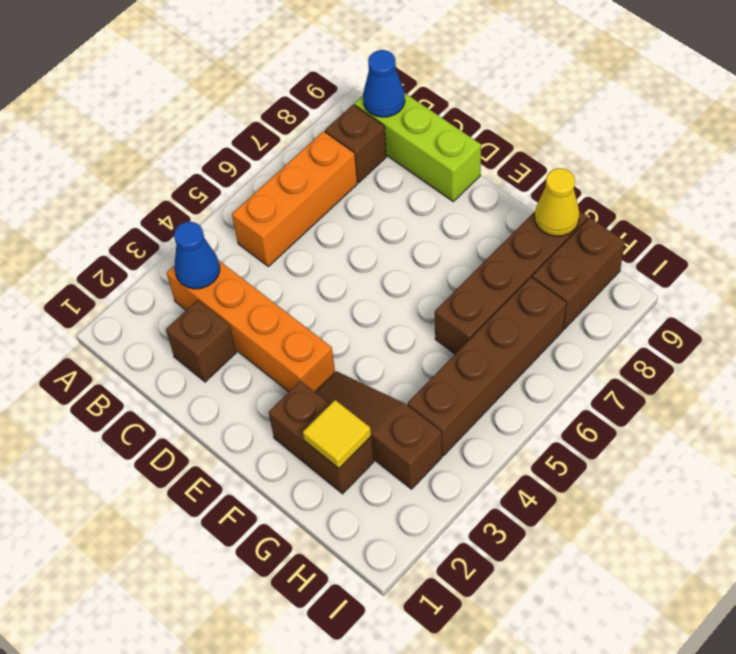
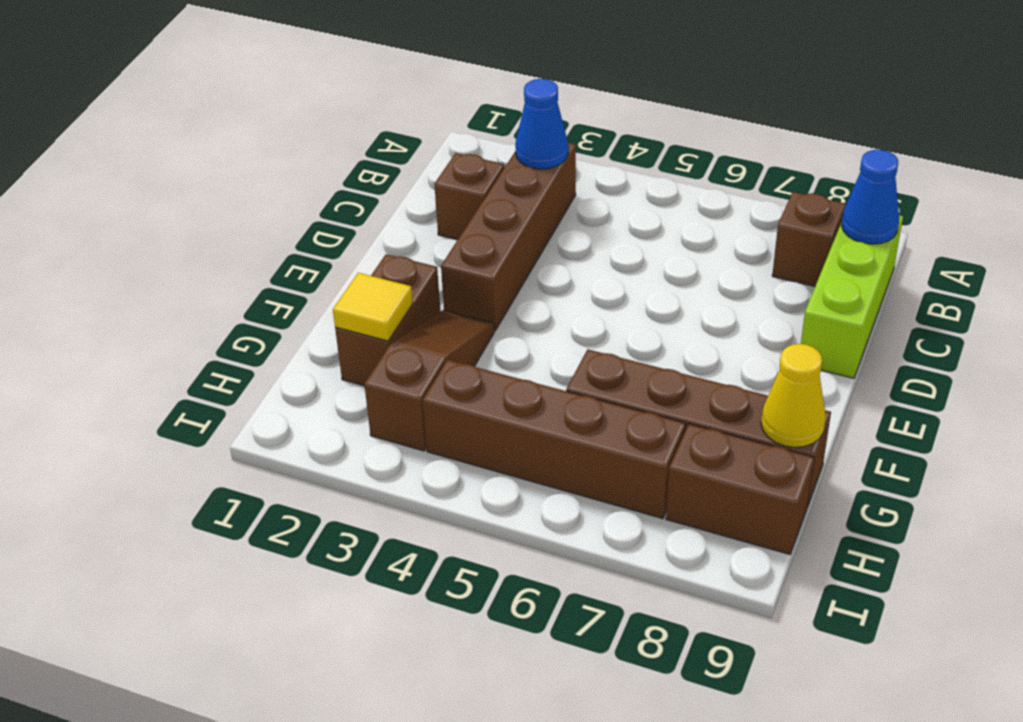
orange brick B3:E3 level 1 -> brown brick B3:E3 level 1
orange brick B5:B7 level 1 -> none

